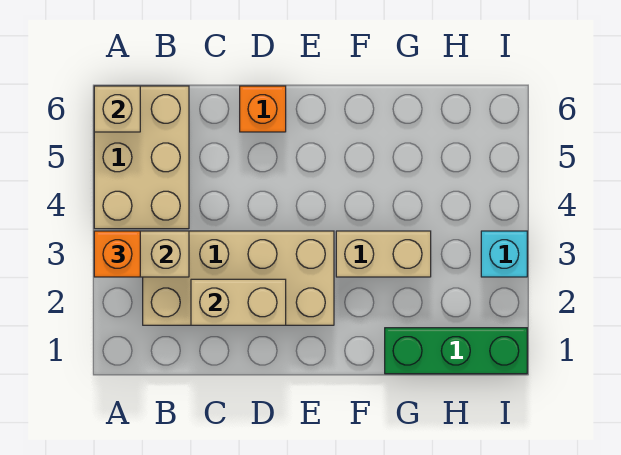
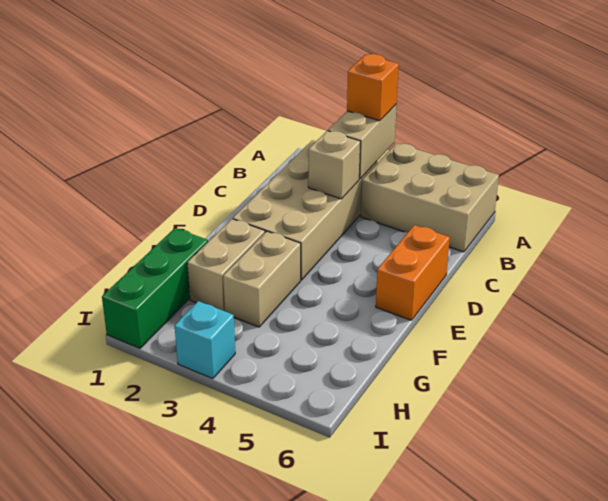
tan brick A6 level 2 -> tan brick C3 level 2
tan brick C2:D2 level 2 -> tan brick F2:G2 level 1
orange brick D6 level 1 -> orange brick D6:E6 level 1

